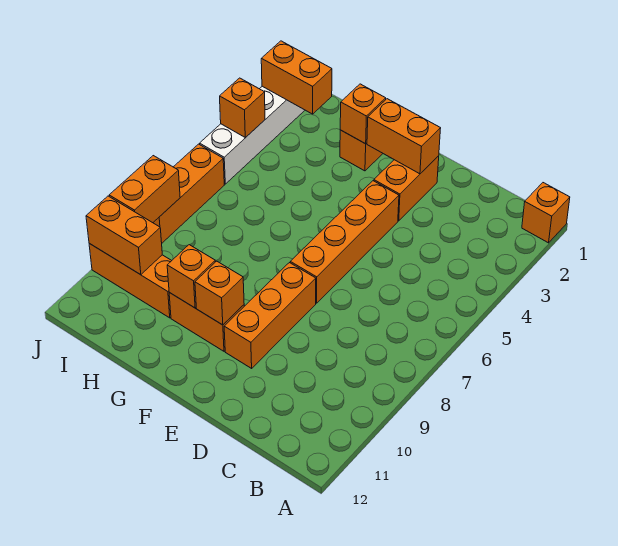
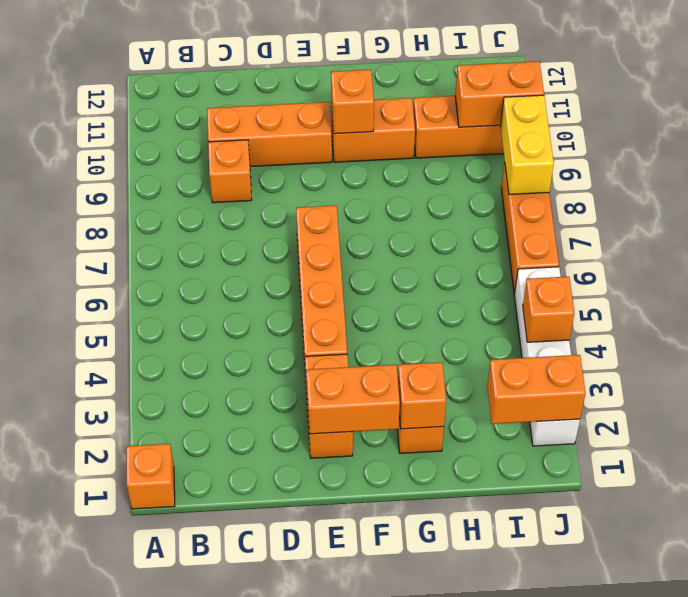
orange brick E8:E10 level 1 -> orange brick C10:E10 level 1
orange brick G10 level 2 -> orange brick C9 level 1
orange brick J8:J9 level 2 -> yellow brick J8:J9 level 2

